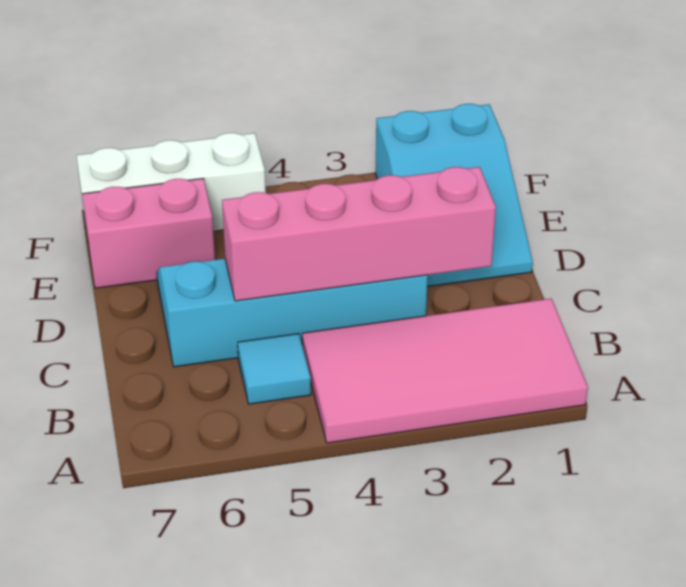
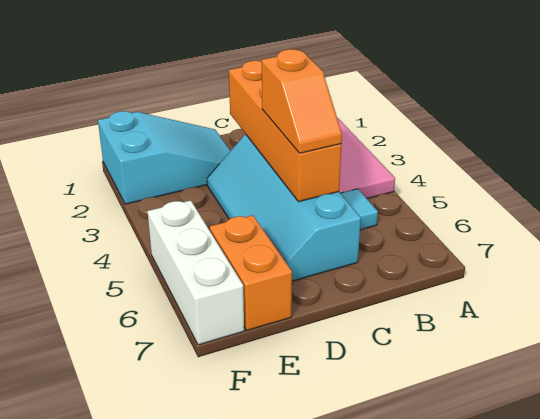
pink brick C2:C5 level 2 -> orange brick C2:C5 level 2
none -> orange slope C4:C5 level 3 top 4
pink brick E6:E7 level 1 -> orange brick E6:E7 level 1

